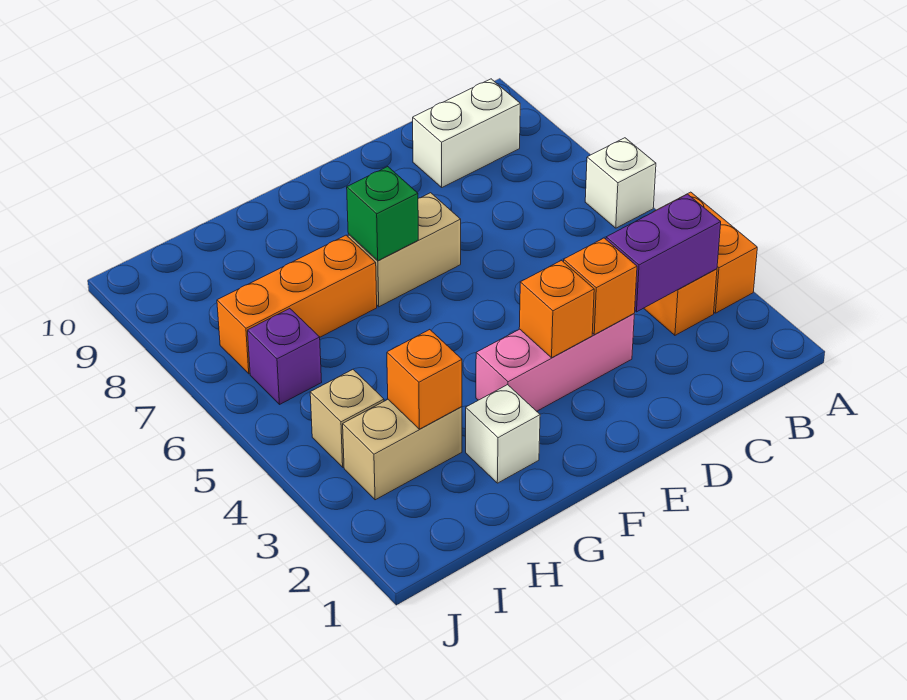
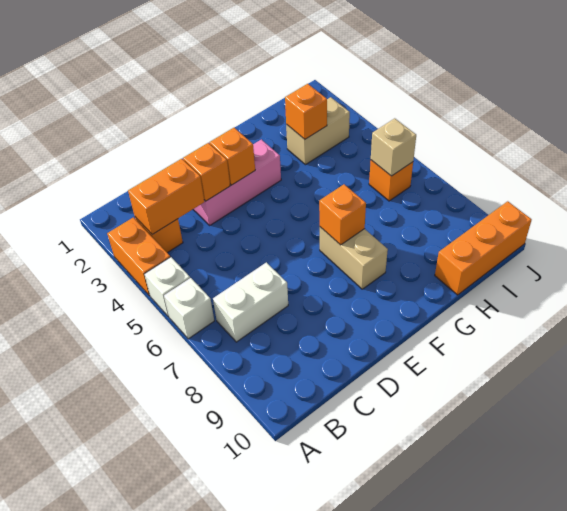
purple brick B3:C3 level 2 -> orange brick B3:C3 level 2
white brick B9:C9 level 1 -> white brick B7:C7 level 1
tan brick E7:F7 level 1 -> tan brick F7:F8 level 1
green brick F7 level 2 -> orange brick F7 level 2
white brick G2 level 1 -> white brick A5 level 1
orange brick G7:I7 level 1 -> orange brick H10:J10 level 1
tan brick I4 level 1 -> tan brick I6 level 2
purple brick I6 level 1 -> orange brick I6 level 1

